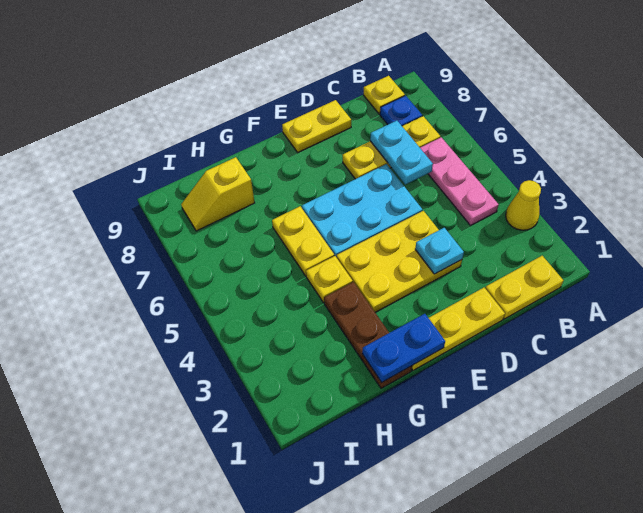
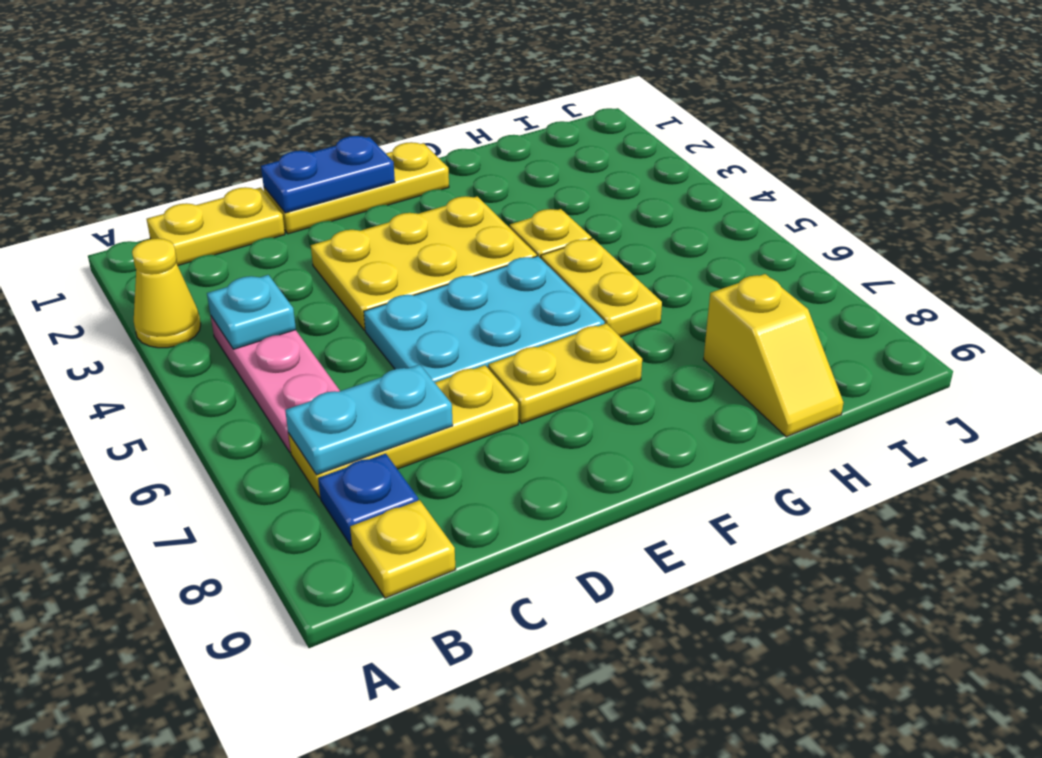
cyan plate C6:C7 level 2 -> cyan plate B7:C7 level 2
cyan plate D3 level 2 -> cyan plate B4 level 2
yellow plate D9:E9 level 1 -> yellow plate E7:F7 level 1
blue plate F1:G1 level 2 -> blue plate D1:E1 level 2
brown plate G1:G3 level 1 -> none
yellow slope H8:I8 level 1 top H -> yellow slope H8:H9 level 1 top 8

